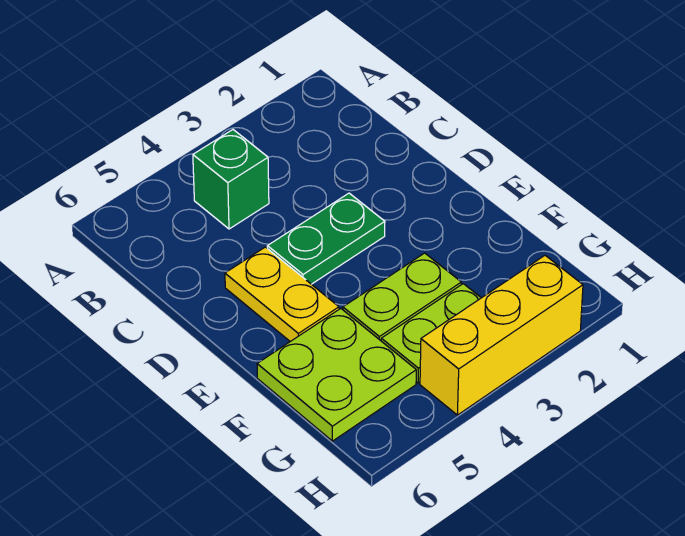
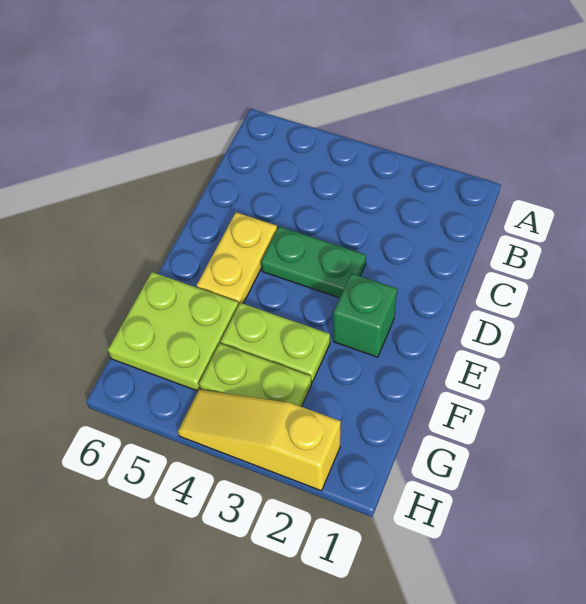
green brick B4 level 1 -> green brick E2 level 1
yellow brick H2:H4 level 1 -> yellow slope H2:H4 level 1 top 2

